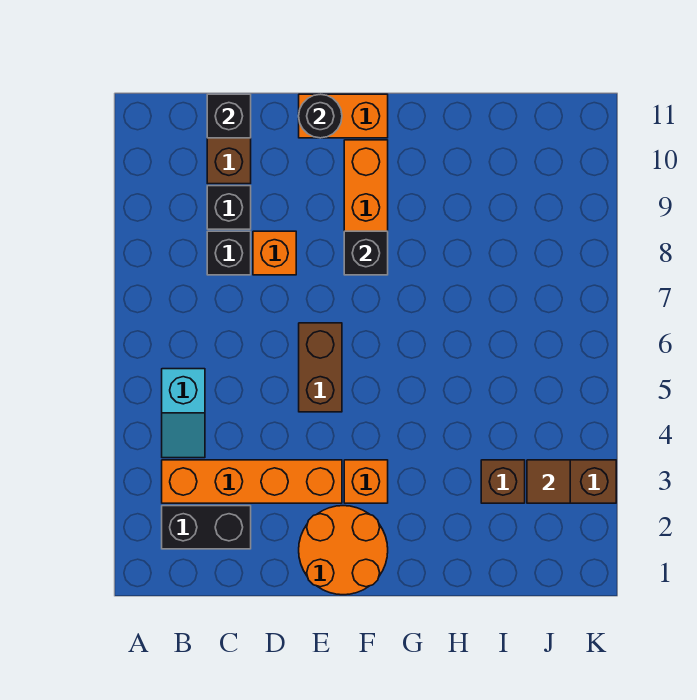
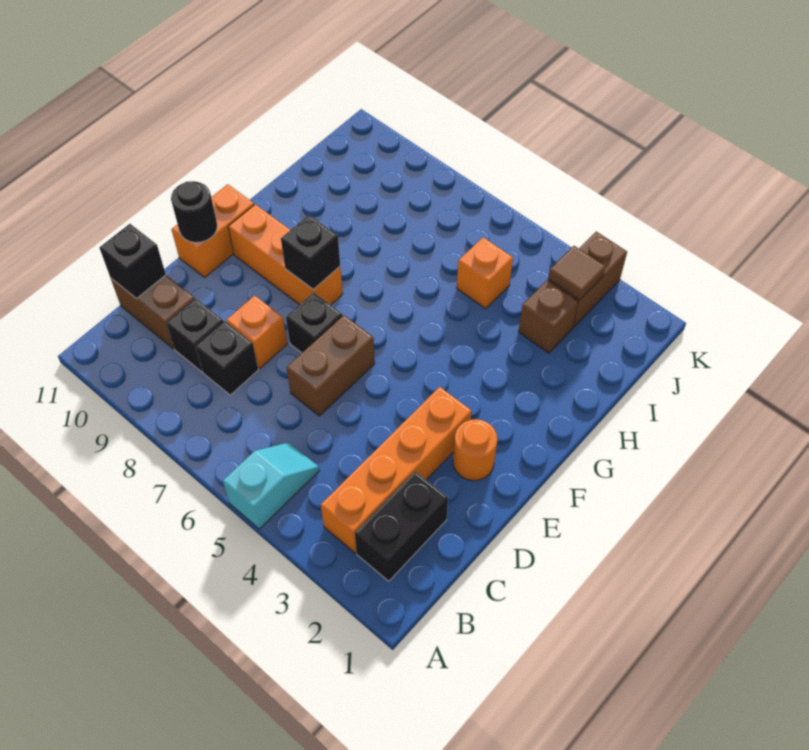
cyan slope B4:B5 level 1 top 5 -> cyan slope A5:B5 level 1 top A
orange round brick E1:F2 level 1 -> orange round brick E2 level 1
brown brick E5:E6 level 1 -> brown brick D6:E6 level 1
none -> black brick E7 level 1
orange brick F3 level 1 -> orange brick I5 level 1

